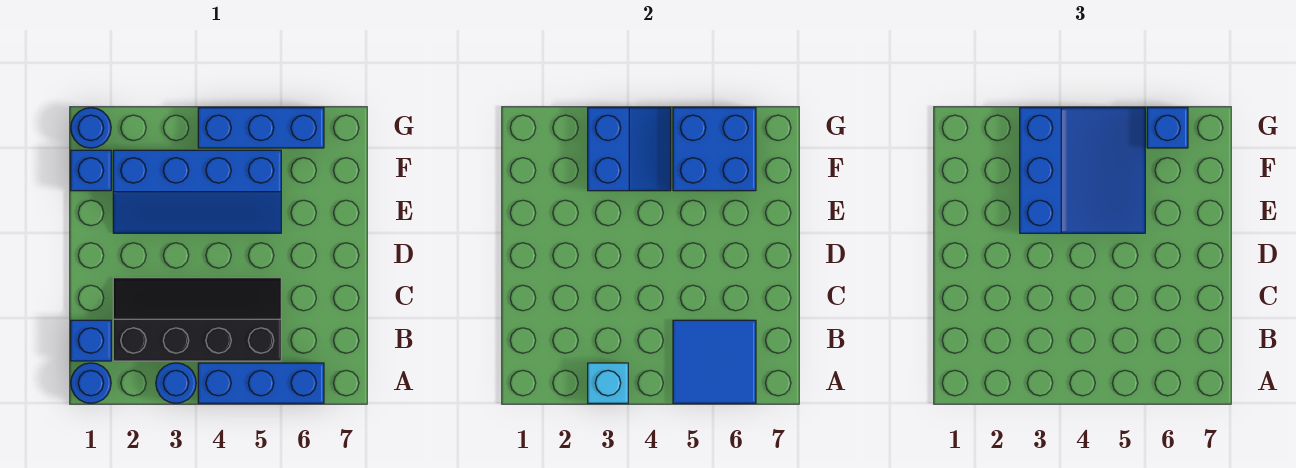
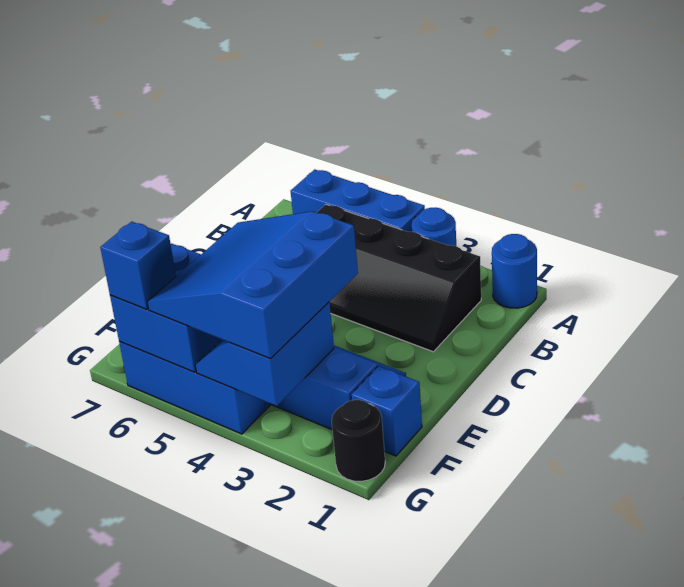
cyan brick A3 level 2 -> none
blue tile A5:B6 level 2 -> none
blue brick B1 level 1 -> none
blue round brick G1 level 1 -> black round brick G1 level 1

